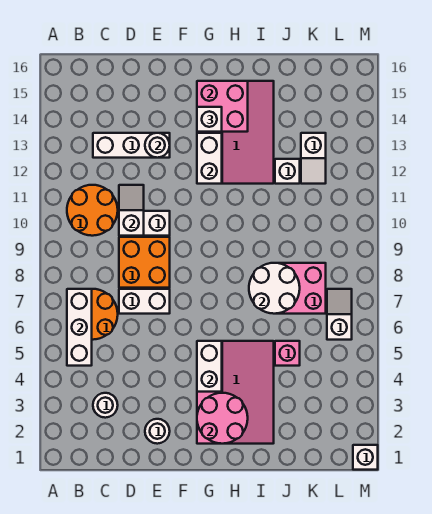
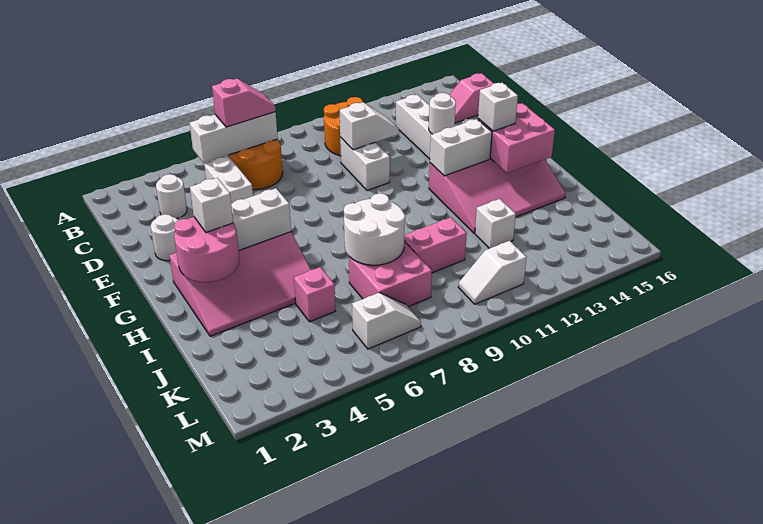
none -> pink slope B6:B7 level 3 top 6
none -> pink slope C15:C16 level 1 top 16
white brick D7:E7 level 1 -> white brick C5:D5 level 1
orange brick D8:E9 level 1 -> none
none -> pink brick J9:J10 level 1
white slope K12:K13 level 1 top 13 -> white slope L10:L11 level 1 top 11
white brick M1 level 1 -> white brick G3 level 3

